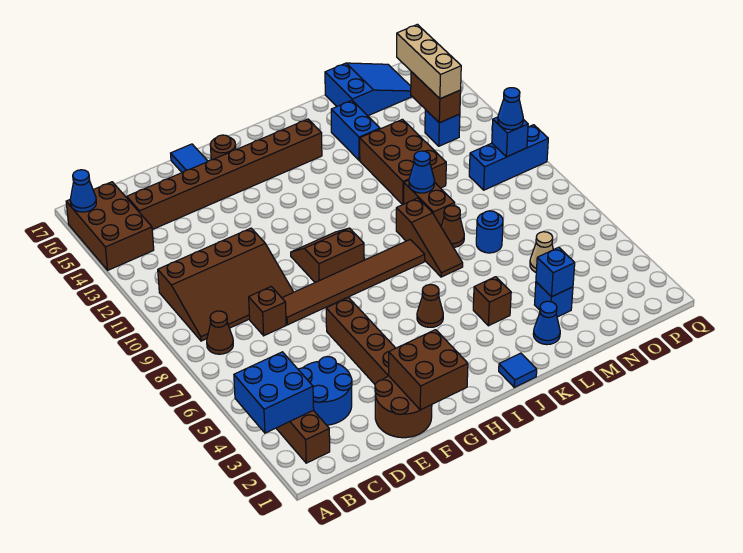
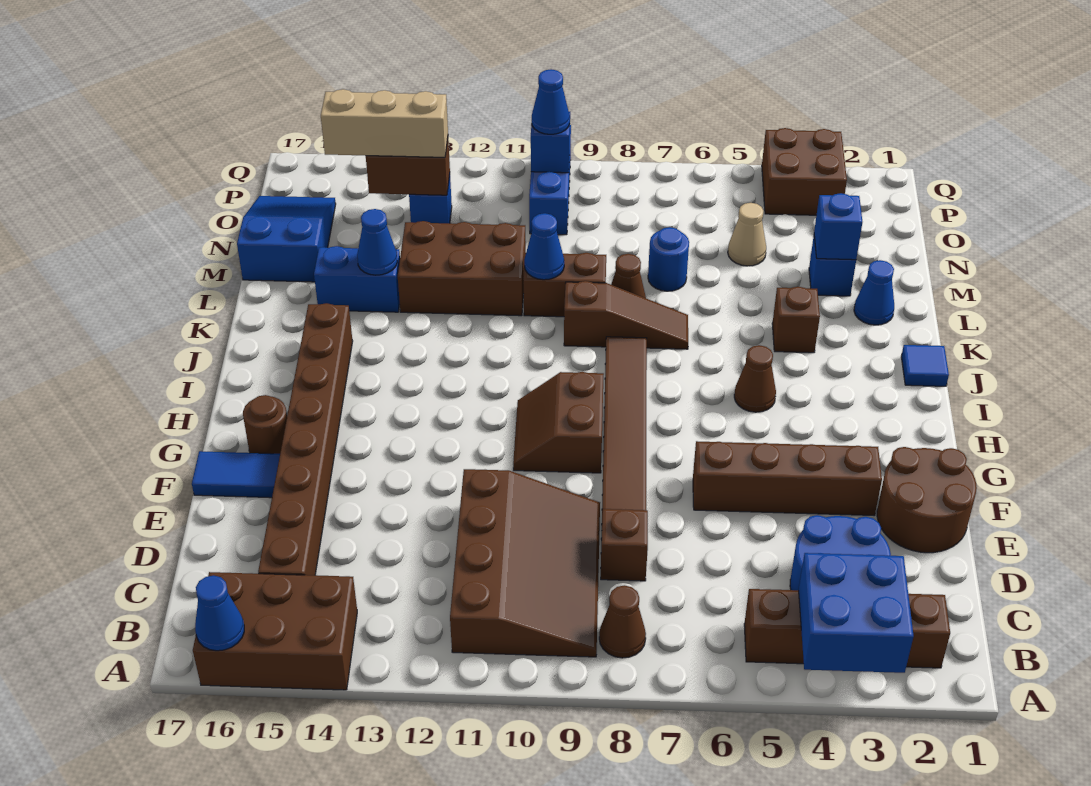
brown brick F1:G2 level 2 -> brown brick P3:Q4 level 1
none -> blue cone L14 level 2

